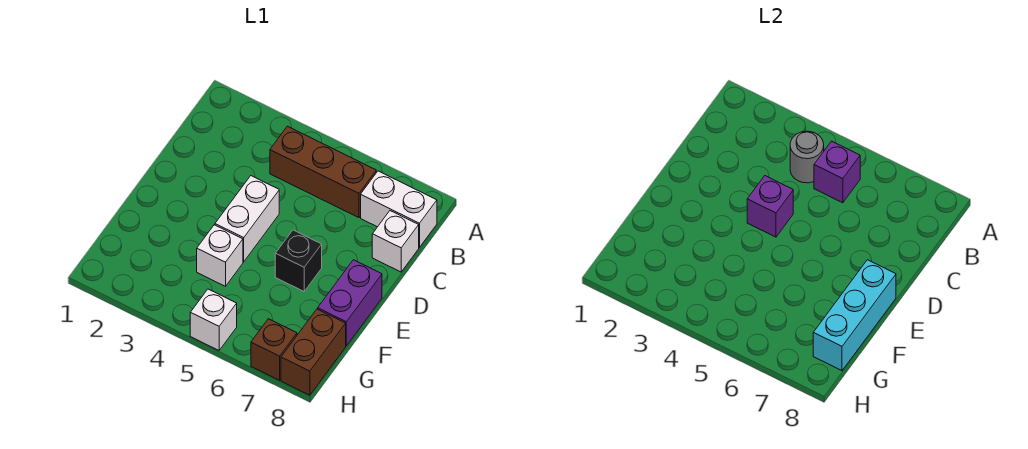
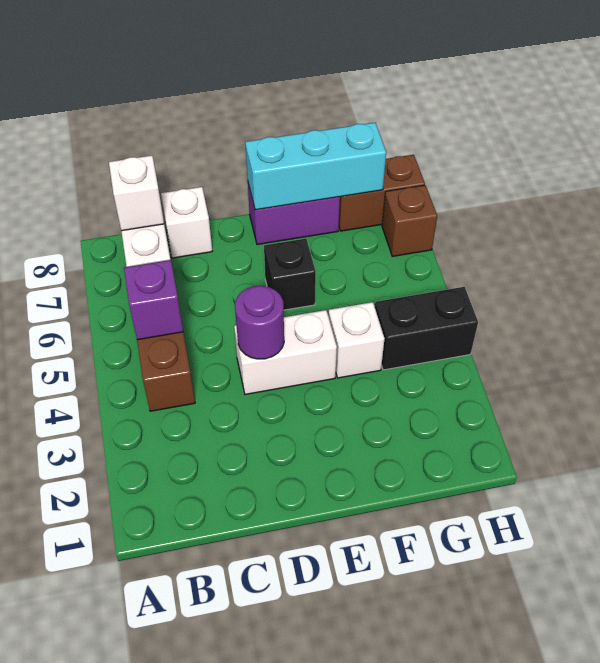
grey round brick B4 level 2 -> none
purple brick D4 level 2 -> purple round brick D4 level 2
none -> black brick G4:H4 level 1
white brick H5 level 1 -> white brick B8 level 2

